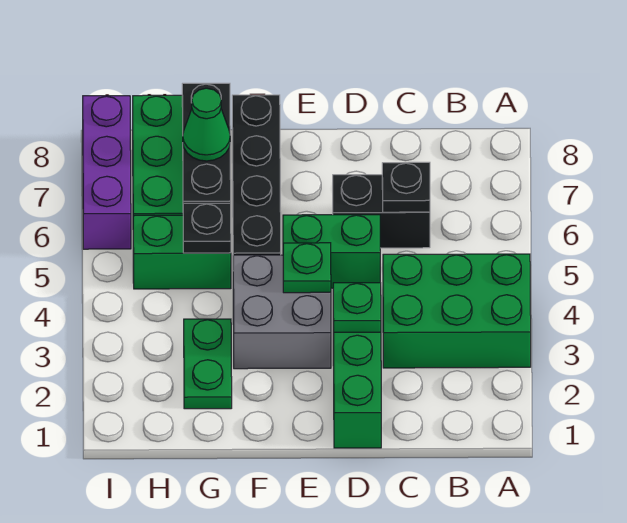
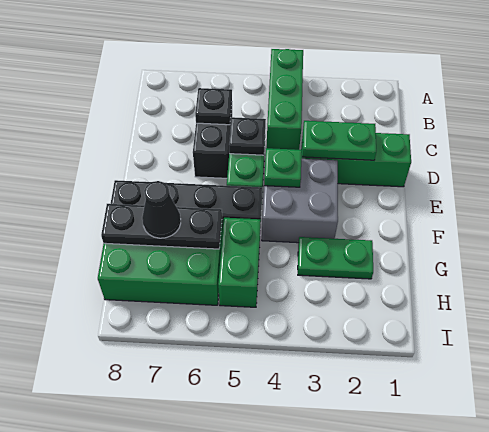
green brick A3:C4 level 1 -> green brick A4:C4 level 1
green plate D3 level 2 -> green plate D2:D3 level 2
black plate G5 level 2 -> black plate D5 level 2
green cone G7 level 3 -> black cone G7 level 3
purple brick I6:I8 level 1 -> none

